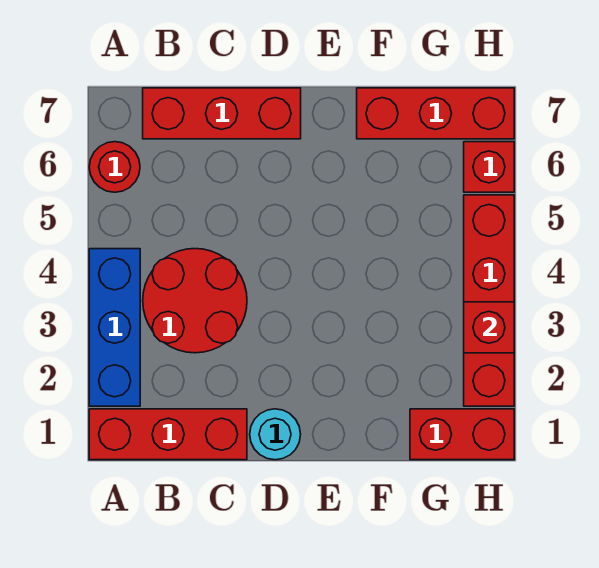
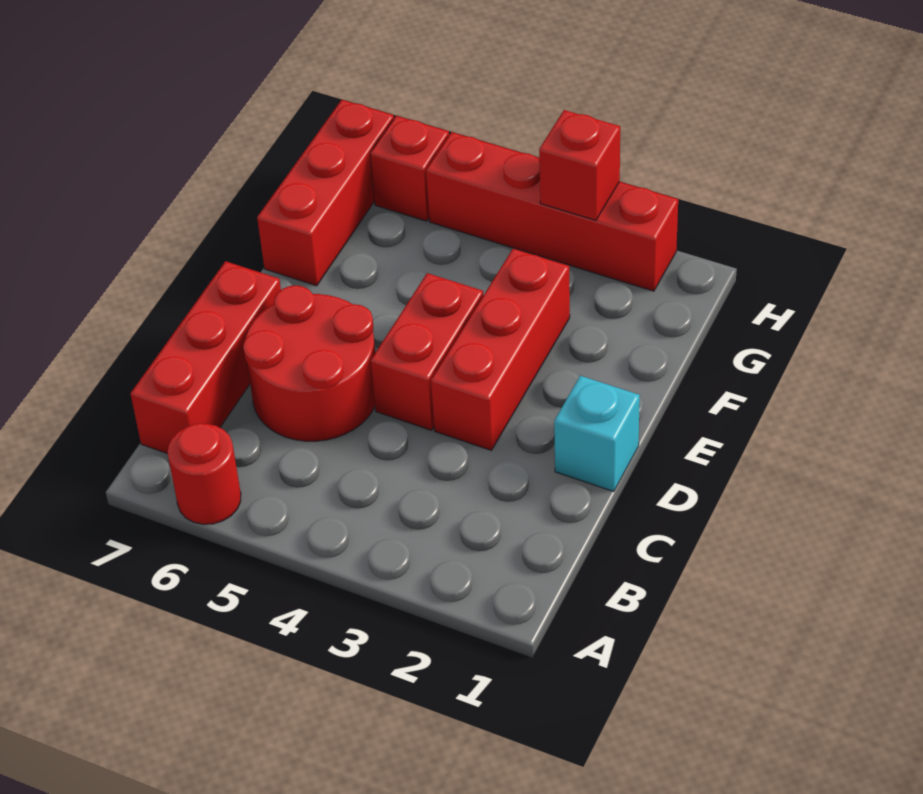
red brick A1:C1 level 1 -> red brick D3:F3 level 1
blue brick A2:A4 level 1 -> none
red round brick B3:C4 level 1 -> red round brick C5:D6 level 1
cyan round brick D1 level 1 -> cyan brick D1 level 1
red brick G1:H1 level 1 -> red brick D4:E4 level 1

